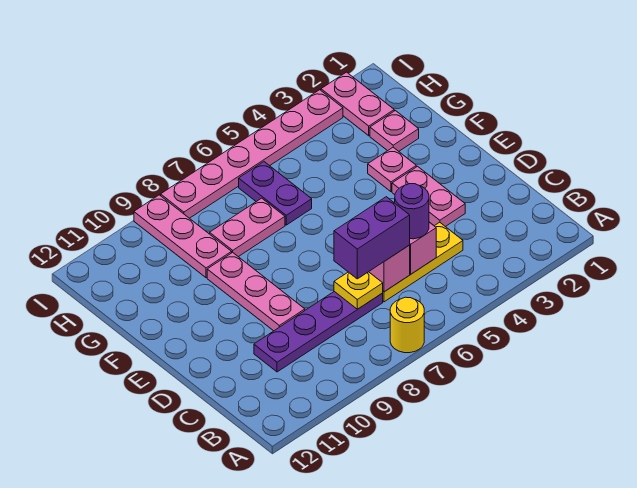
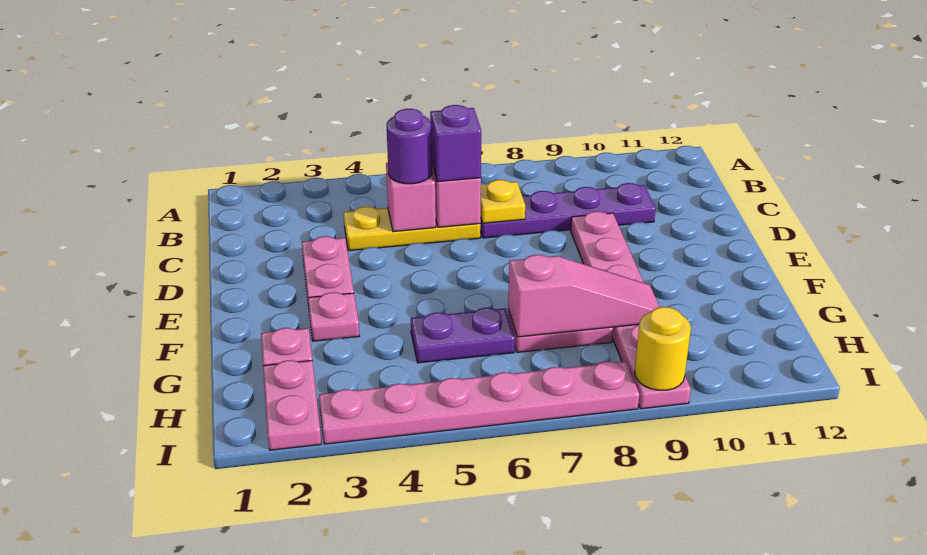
yellow round brick A7 level 1 -> yellow round brick I9 level 2
purple brick C6:C7 level 3 -> purple brick C6 level 3
purple plate G6:H6 level 1 -> purple plate G5:G6 level 1
none -> pink slope G7:G9 level 2 top 7

